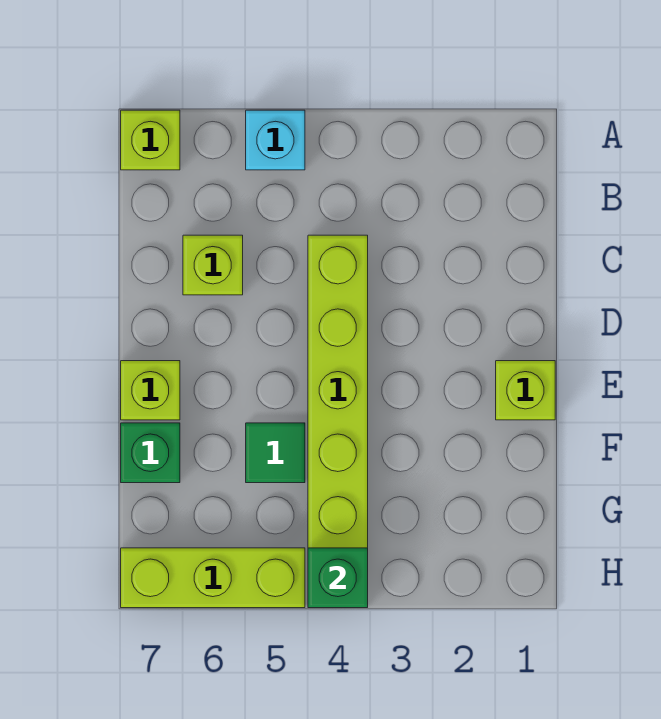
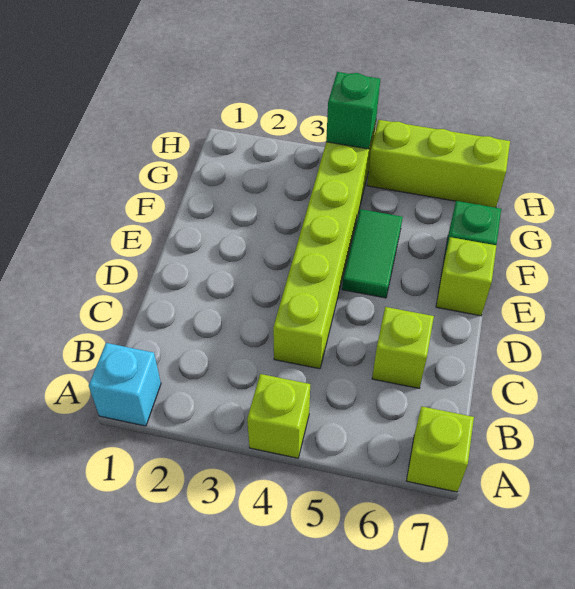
cyan brick A5 level 1 -> cyan brick A1 level 1
lime brick E1 level 1 -> lime brick A4 level 1
green tile F5 level 1 -> green tile E5:F5 level 1

